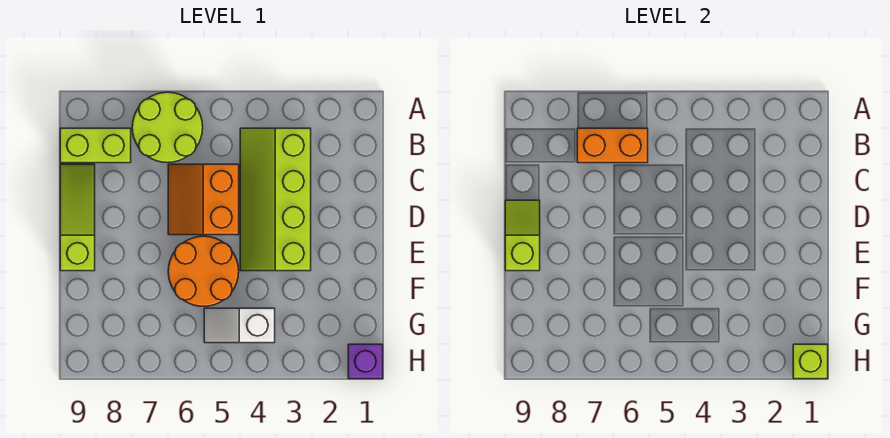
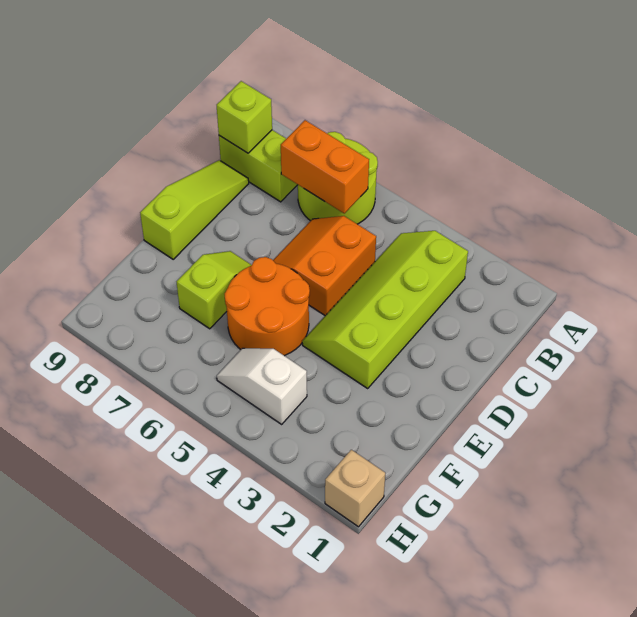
lime slope D9:E9 level 2 top E -> lime slope E7:F7 level 1 top F
purple brick H1 level 1 -> tan brick H1 level 1
lime brick H1 level 2 -> lime brick B9 level 2

